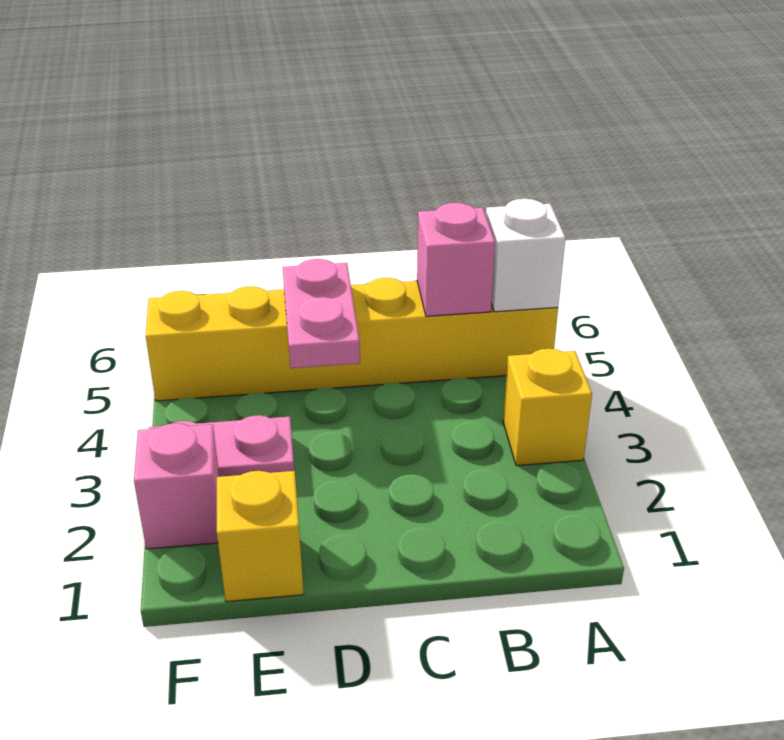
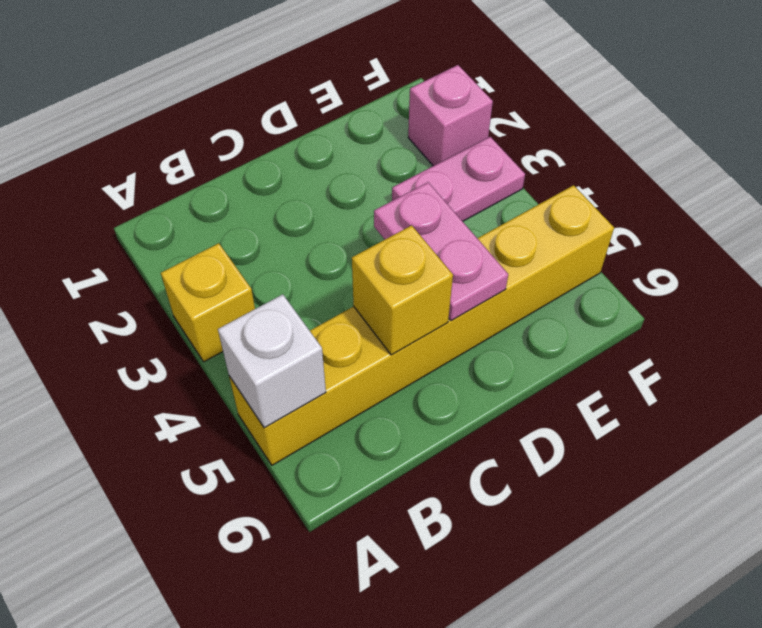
pink brick B5 level 2 -> none
yellow brick E1 level 1 -> yellow brick C5 level 2

